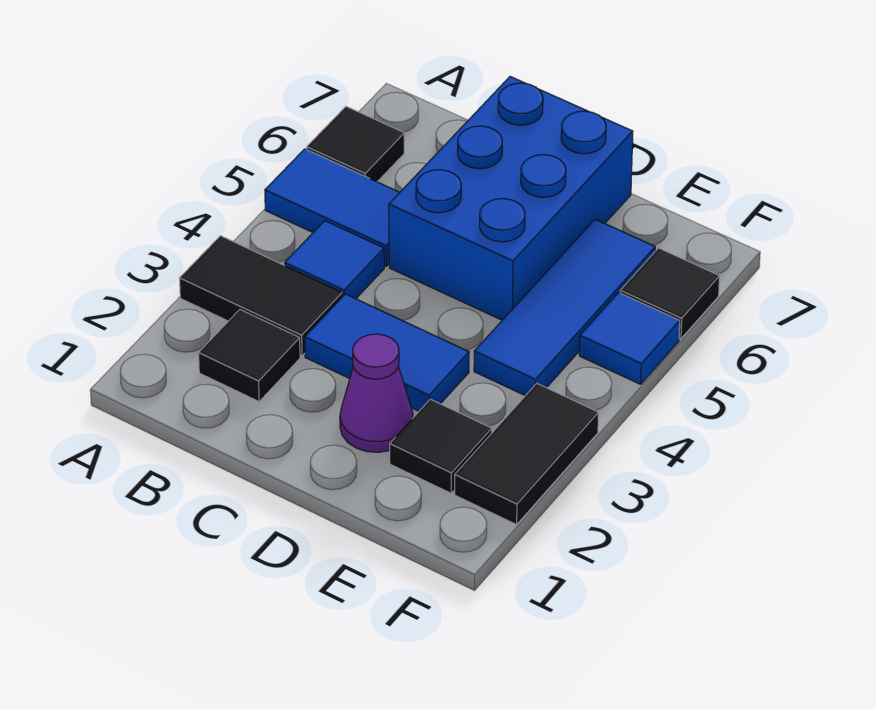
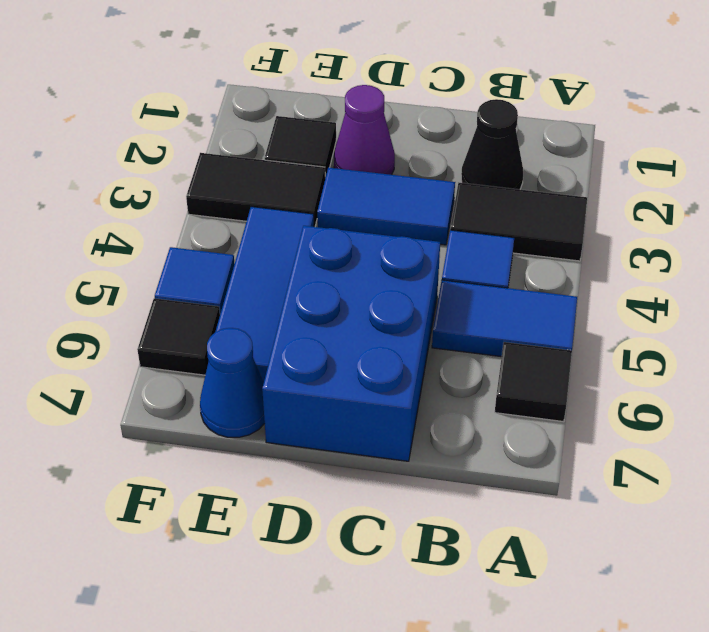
black tile B2 level 1 -> black cone B2 level 1
none -> blue cone E7 level 1
black tile F2:F3 level 1 -> black tile E3:F3 level 1

